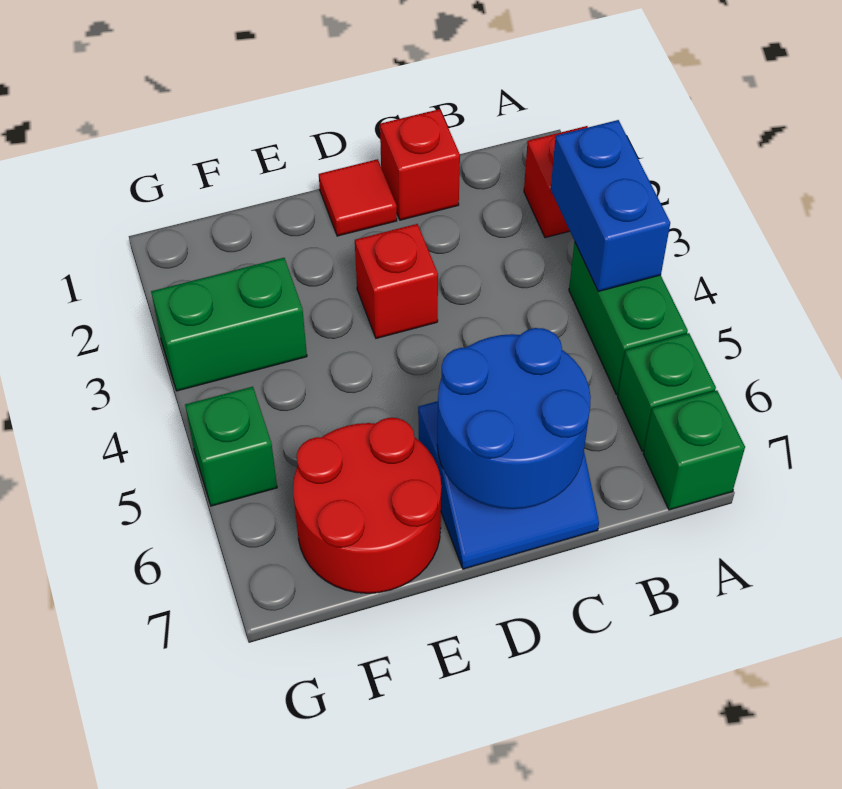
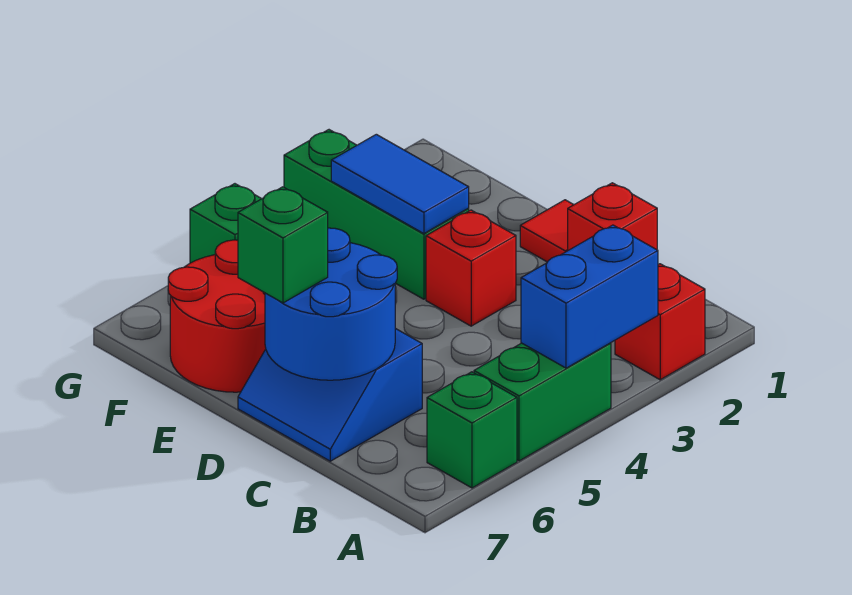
green brick A7 level 1 -> green brick D7 level 3
none -> blue tile E3:F3 level 2
green brick F3:G3 level 1 -> green brick E3:G3 level 1

